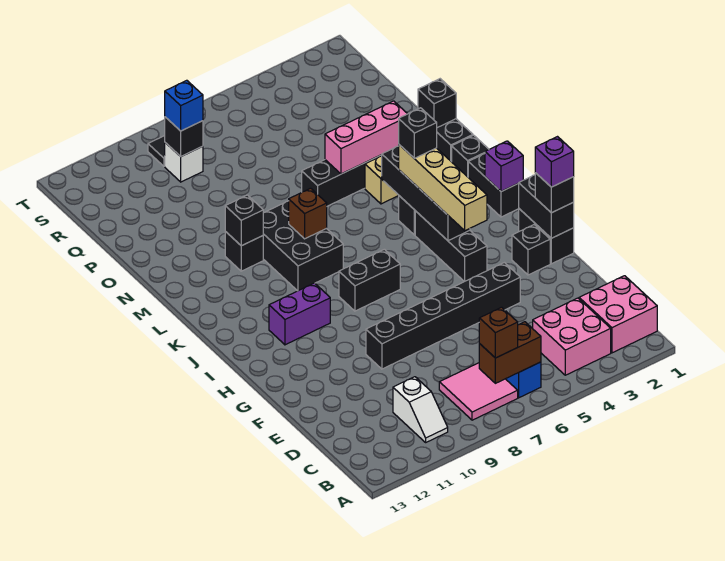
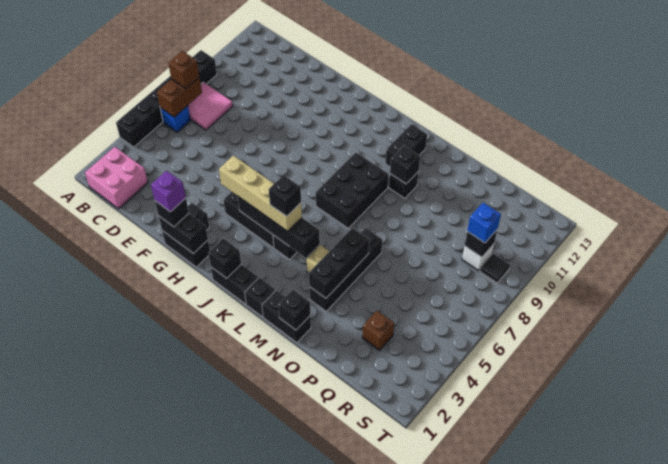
pink brick B3:C4 level 1 -> none
white slope B10:C10 level 1 top C -> none
black brick F4:F9 level 1 -> black brick A4:A9 level 1
black brick I7:I8 level 1 -> black brick L11:L12 level 1
purple brick I10:I11 level 1 -> none
purple brick J1 level 2 -> black brick J1 level 2
black brick K8:M9 level 1 -> black brick K7:L9 level 1
brown brick L8 level 2 -> brown brick Q3 level 1
pink brick N3:N5 level 2 -> black brick N3:N5 level 2

